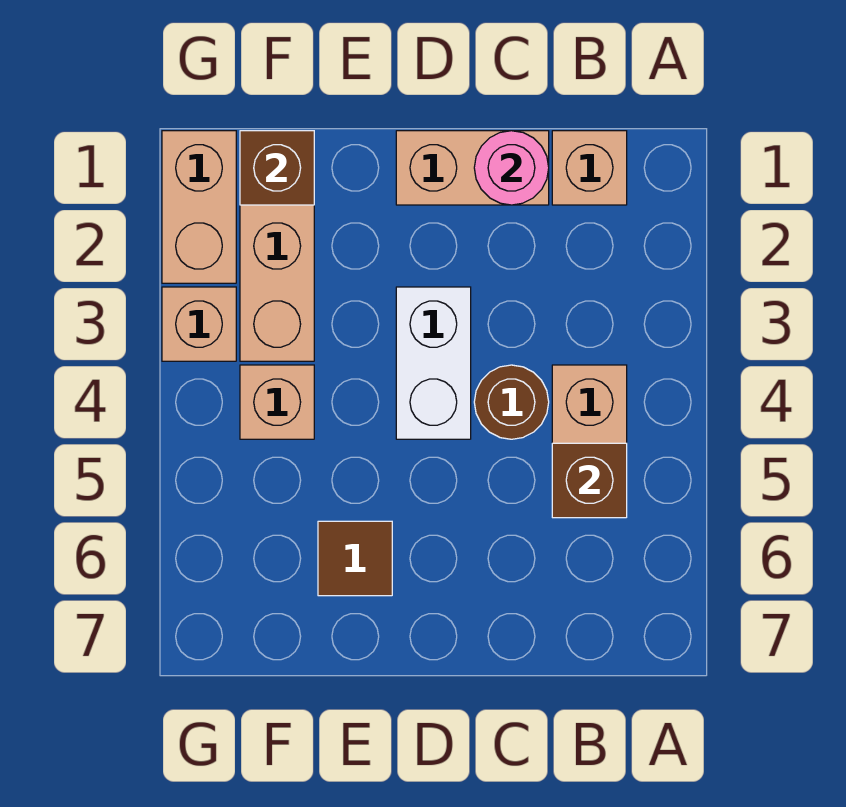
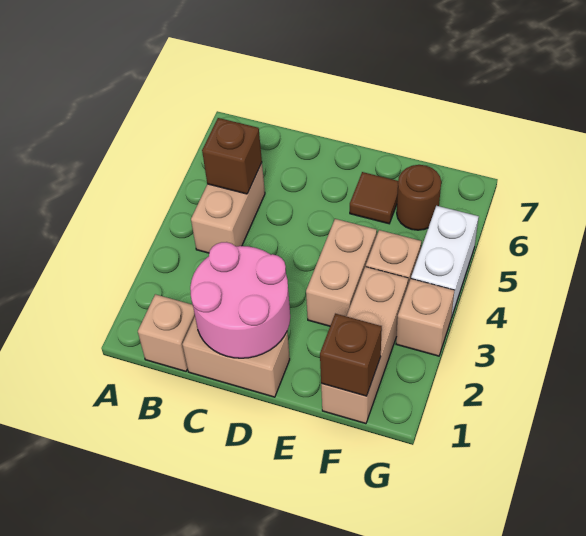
pink round brick C1 level 2 -> pink round brick C1:D2 level 2
brown round brick C4 level 1 -> brown round brick F6 level 1
white brick D3:D4 level 1 -> white brick G4:G5 level 1
tan brick G1:G2 level 1 -> tan brick E3:E4 level 1

